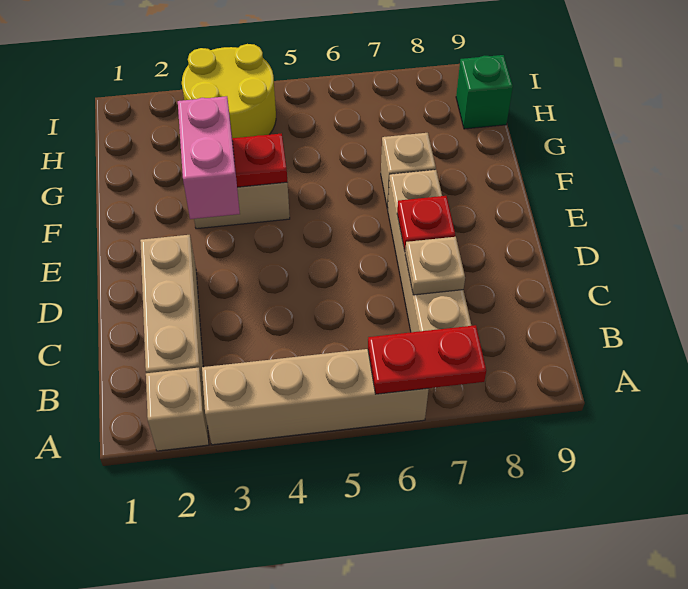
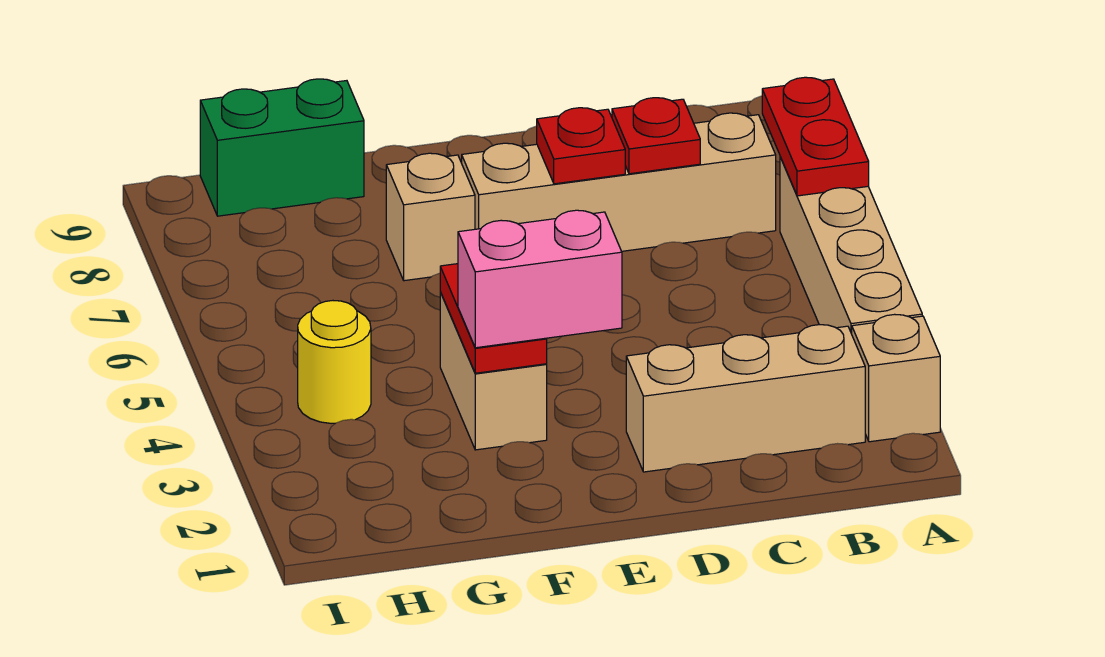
tan plate C7 level 2 -> red plate C7 level 2
yellow round brick H3:I4 level 1 -> yellow round brick H4 level 1
green brick H9 level 1 -> green brick G9:H9 level 1

